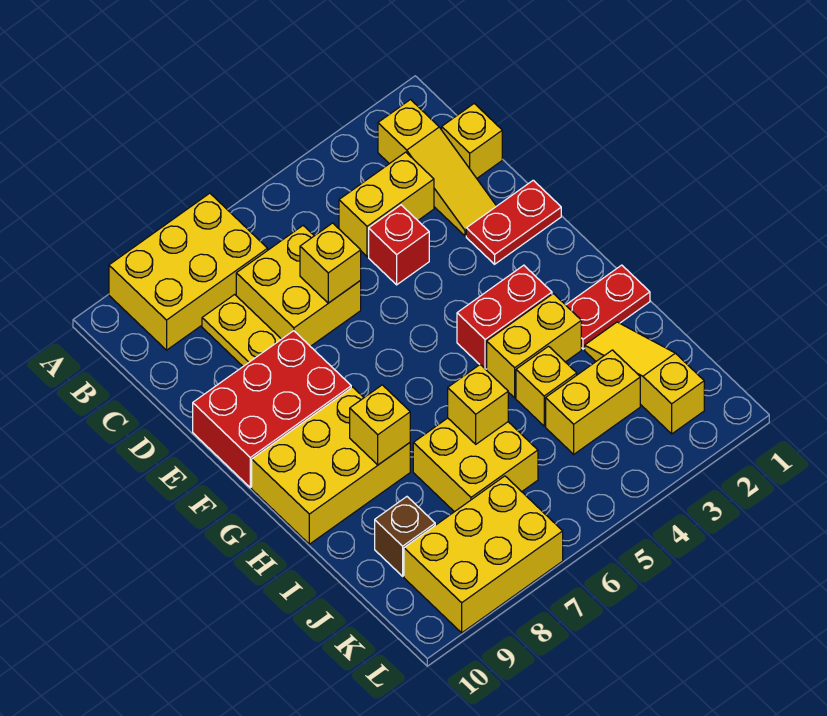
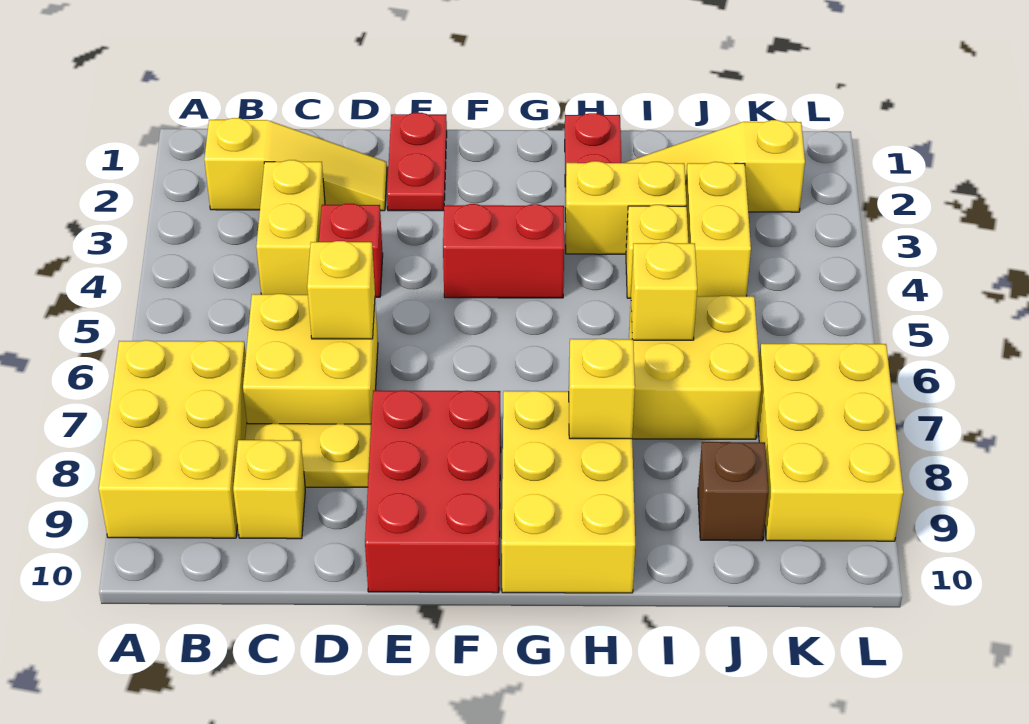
yellow brick C1 level 1 -> yellow brick C9 level 1
red brick G3:G4 level 1 -> red brick F4:G4 level 1
yellow brick H3:H4 level 1 -> yellow brick H3:I3 level 1

